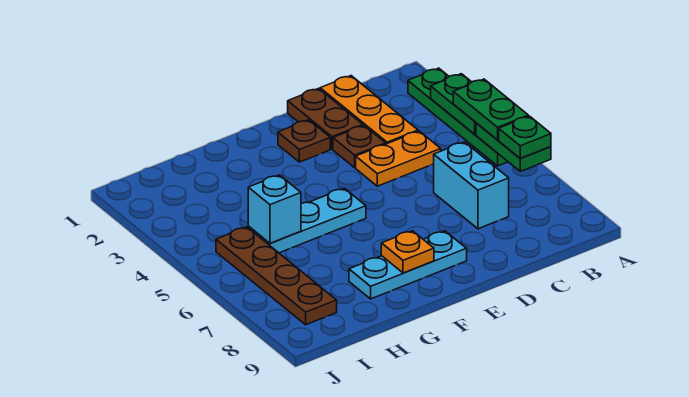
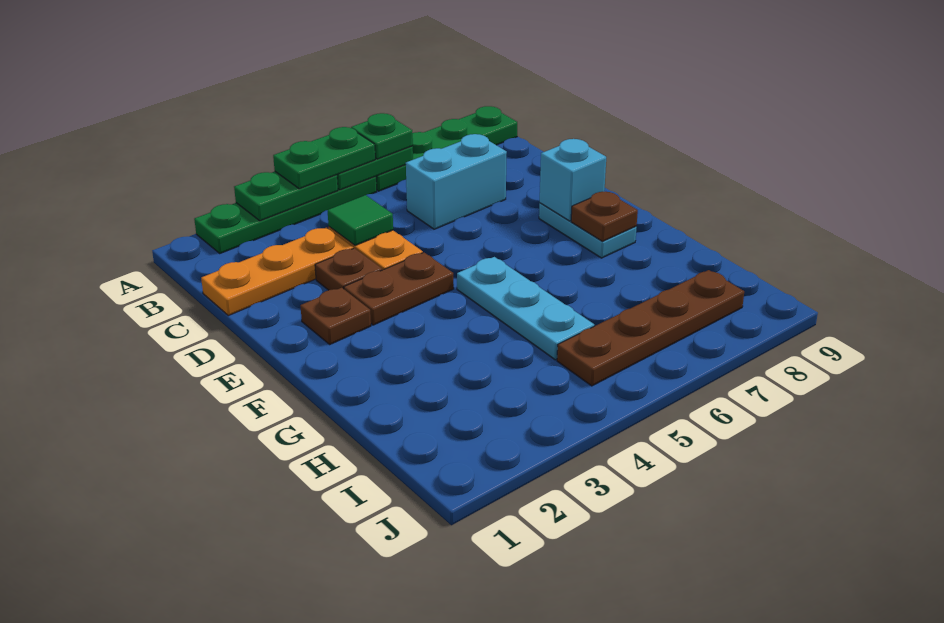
none -> green plate A6:A9 level 1
none -> green tile C4 level 2
brown plate D1:D2 level 1 -> brown plate E3:E4 level 1
cyan plate E8:G8 level 1 -> cyan plate E8:F8 level 1
orange plate F8 level 2 -> brown plate F8 level 2
cyan brick H5 level 2 -> cyan brick E8 level 2

